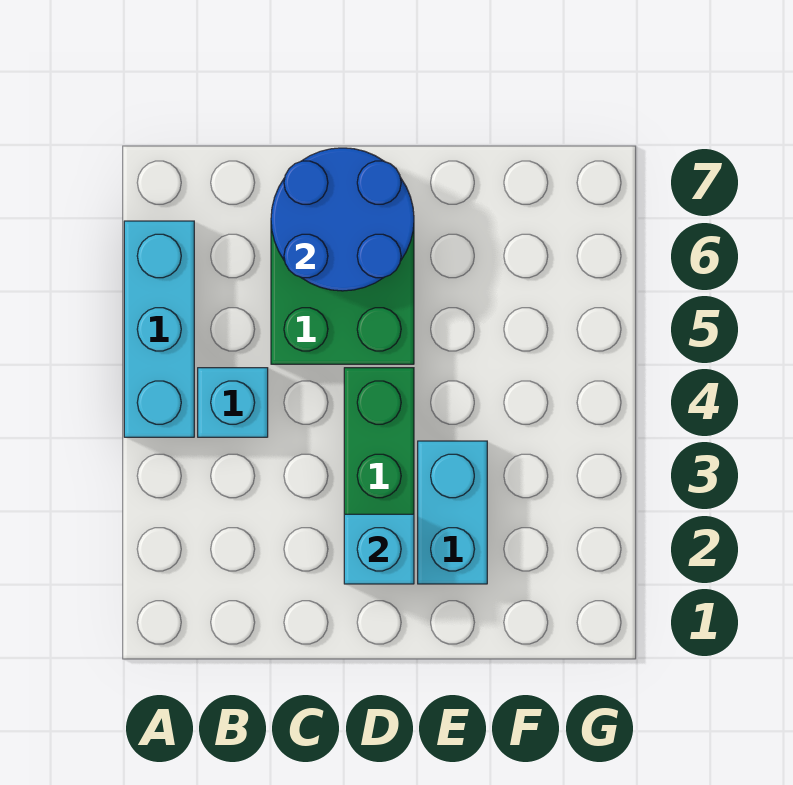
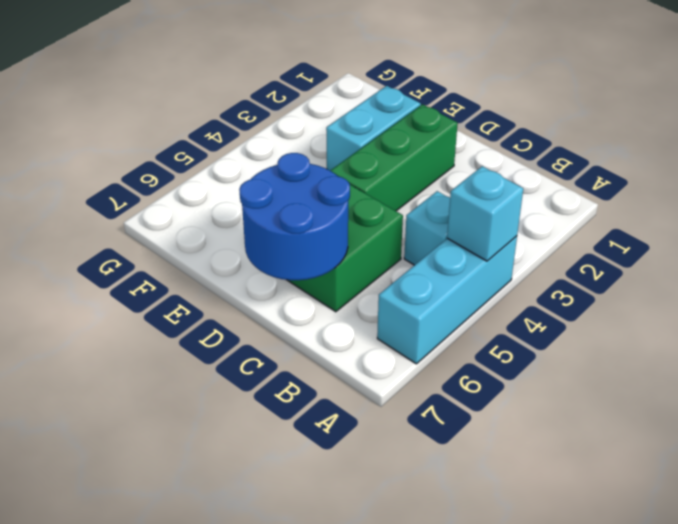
cyan brick D2 level 2 -> cyan brick A4 level 2

